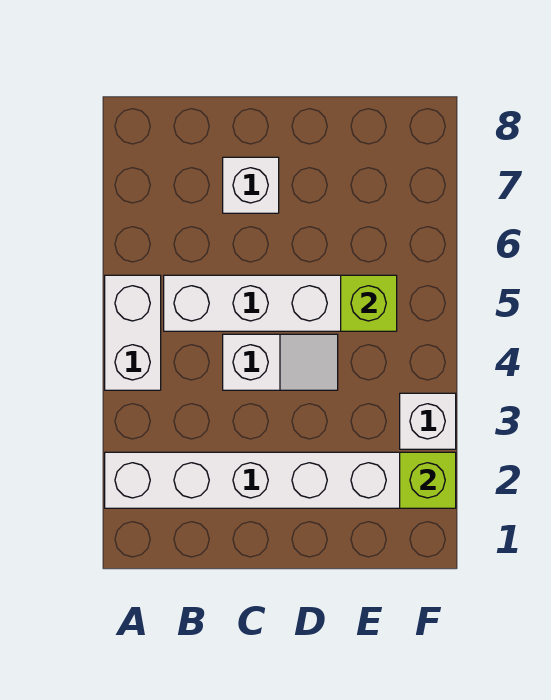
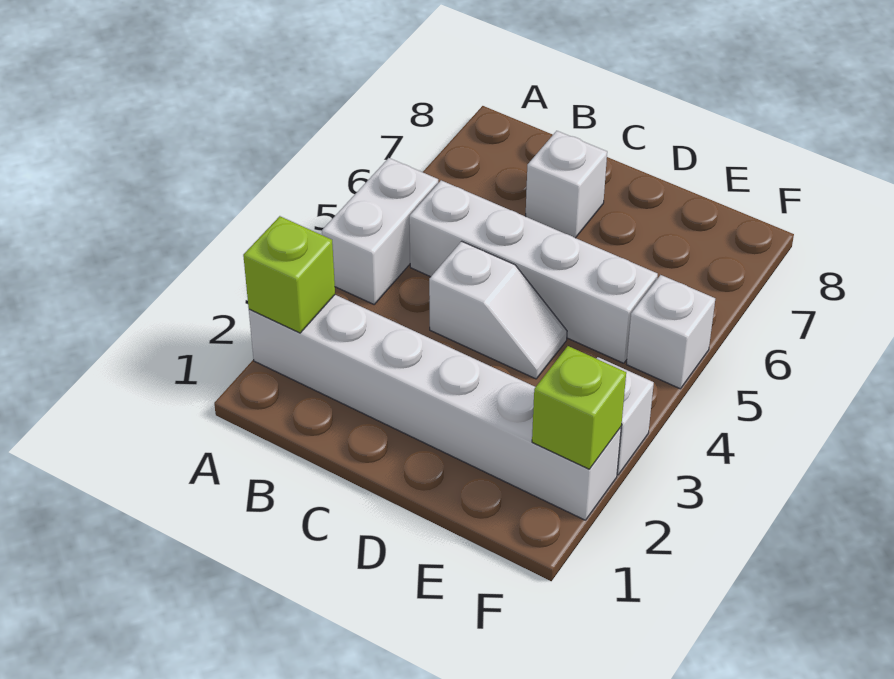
lime brick E5 level 2 -> lime brick A2 level 2
none -> white brick F5 level 1

